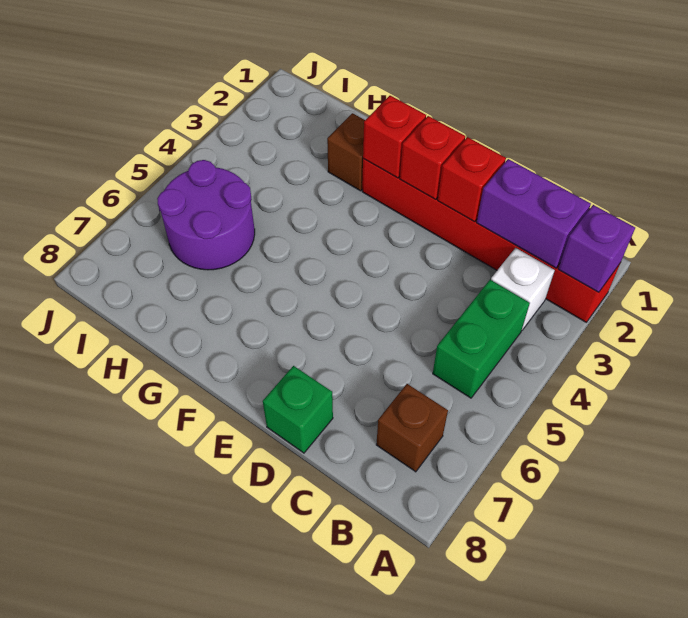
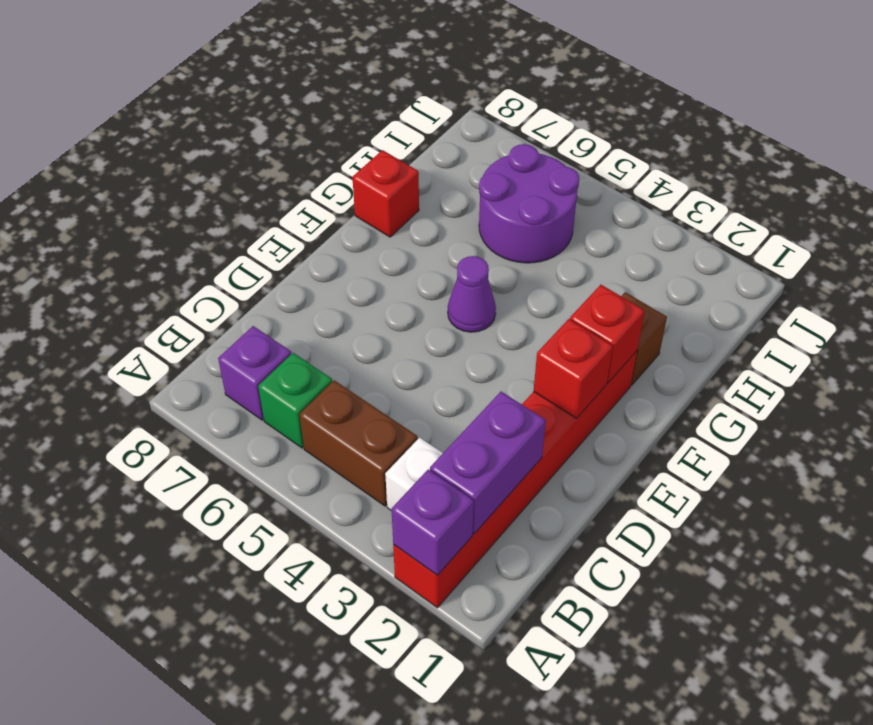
green brick B4:B5 level 1 -> brown brick B4:B5 level 1
brown brick B7 level 1 -> purple brick B7 level 1
red brick D2 level 2 -> red brick G8 level 1
green brick D8 level 1 -> green brick B6 level 1
none -> purple cone F5 level 1

